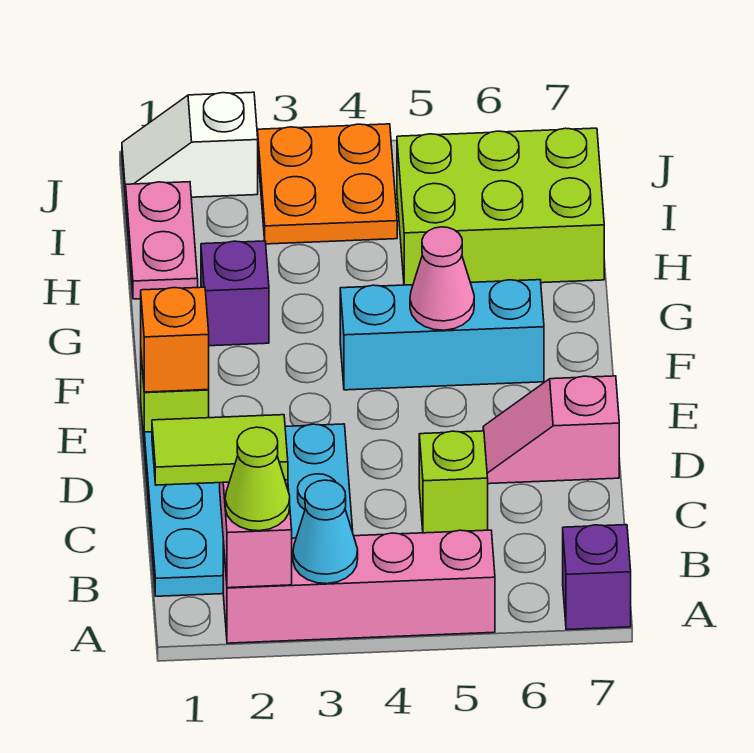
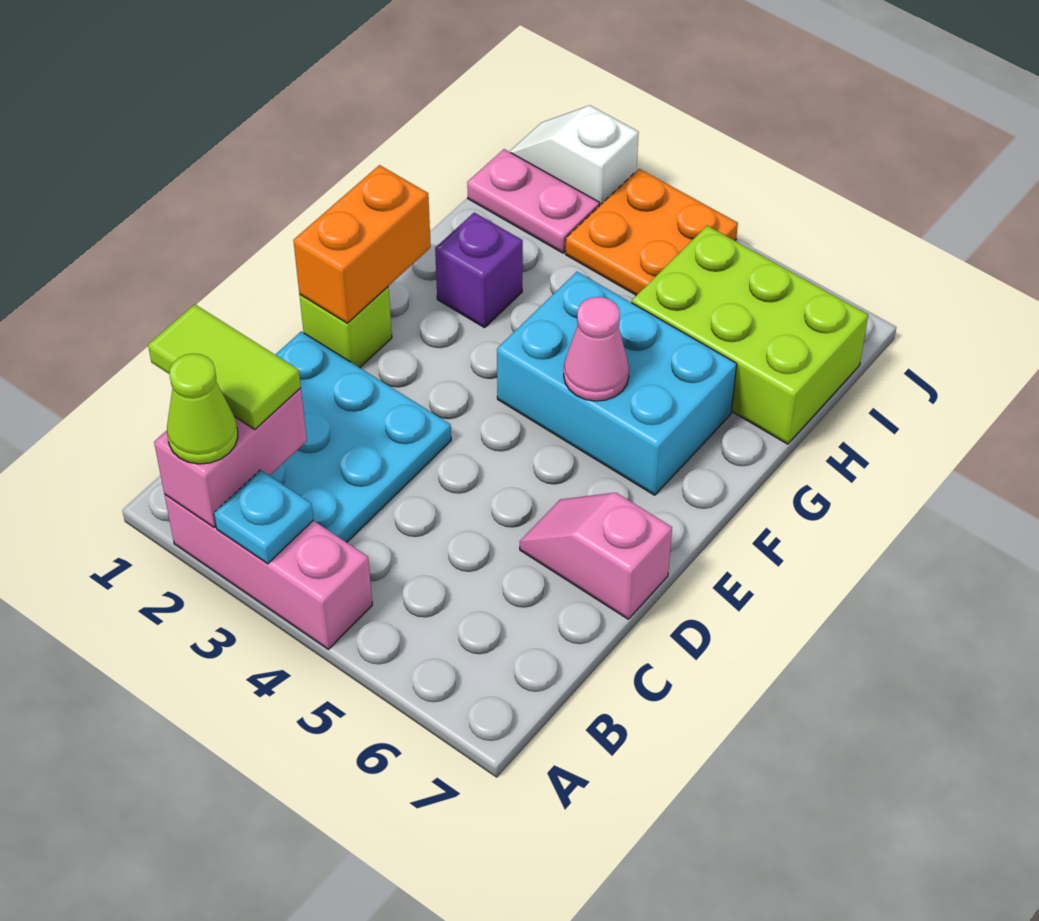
pink brick A2:A5 level 1 -> pink brick A2:A4 level 1
cyan cone A3 level 2 -> cyan plate A3 level 2
purple brick A7 level 1 -> none
lime brick C5 level 1 -> none
orange brick E1 level 2 -> orange brick E1:F1 level 2
cyan brick F4:F6 level 1 -> cyan brick F4:G6 level 1
pink plate H1:I1 level 1 -> pink plate I1:I2 level 1

